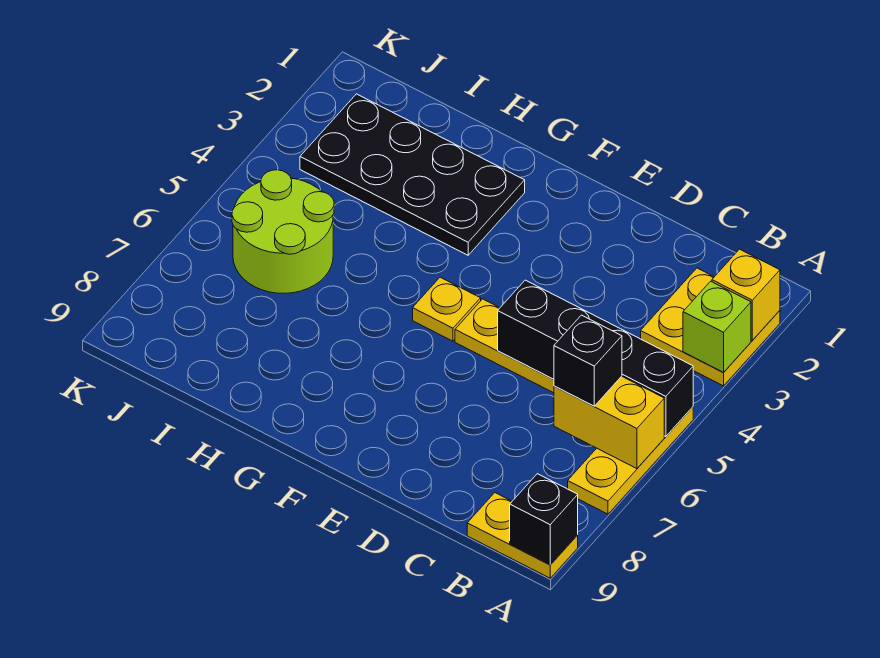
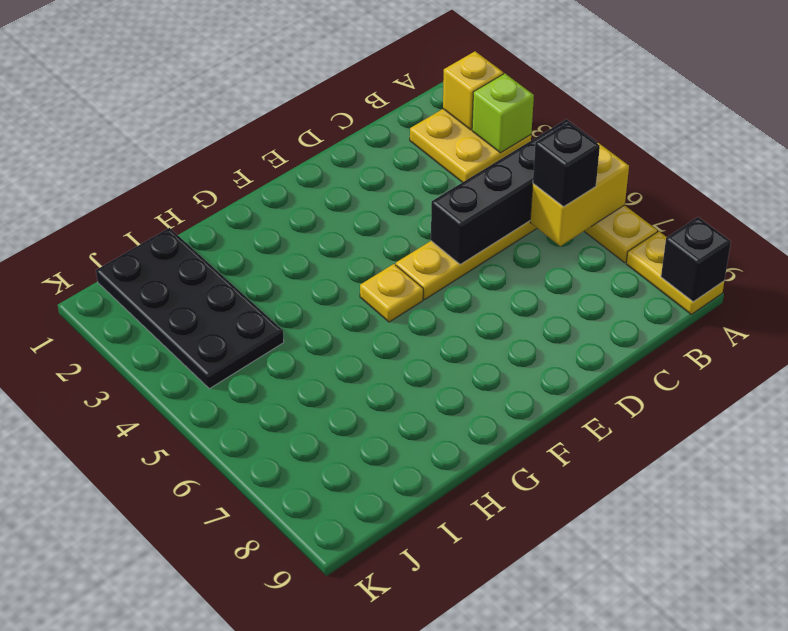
yellow plate A9:B9 level 1 -> yellow plate A8:A9 level 1
black plate G2:J3 level 1 -> black plate I1:J4 level 1
lime round brick I5:J6 level 1 -> none

